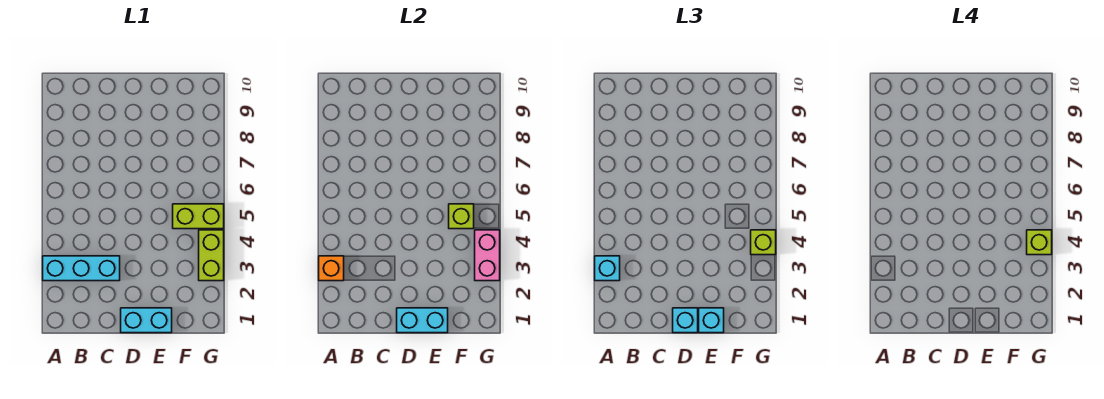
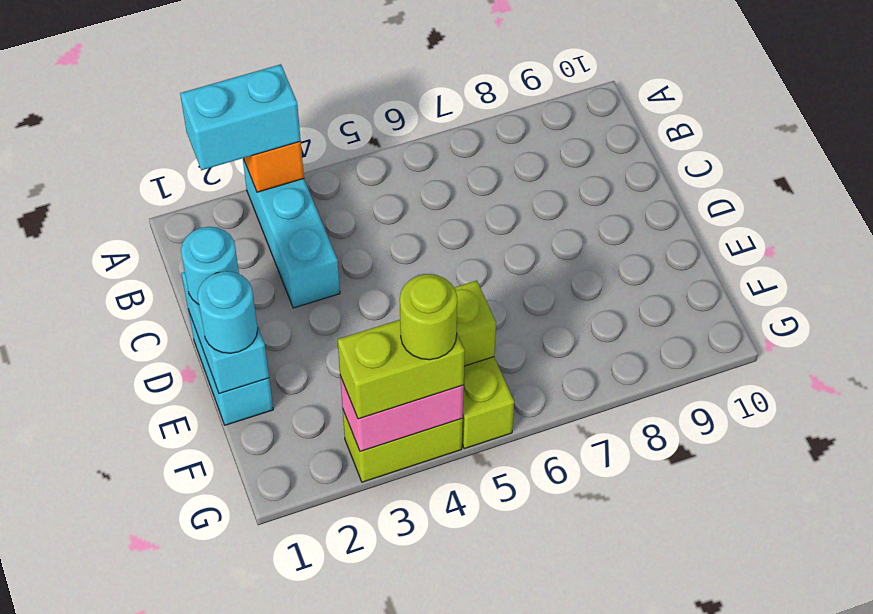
cyan brick A3 level 3 -> cyan brick A2:A3 level 3
cyan brick D1 level 3 -> cyan round brick D1 level 3
cyan brick E1 level 3 -> cyan round brick E1 level 3
lime brick G4 level 3 -> lime brick G3:G4 level 3
lime brick G4 level 4 -> lime round brick G4 level 4

